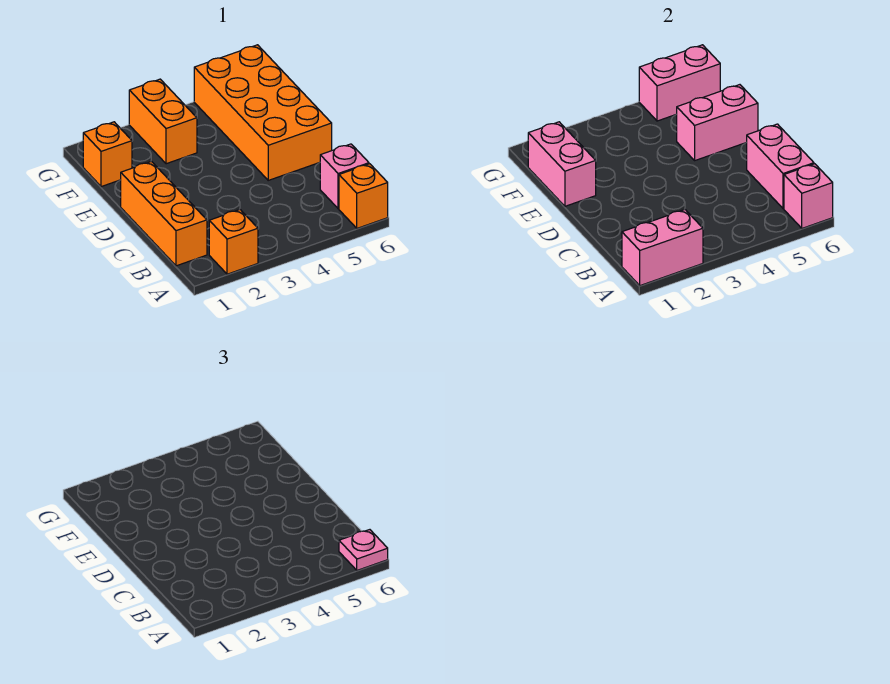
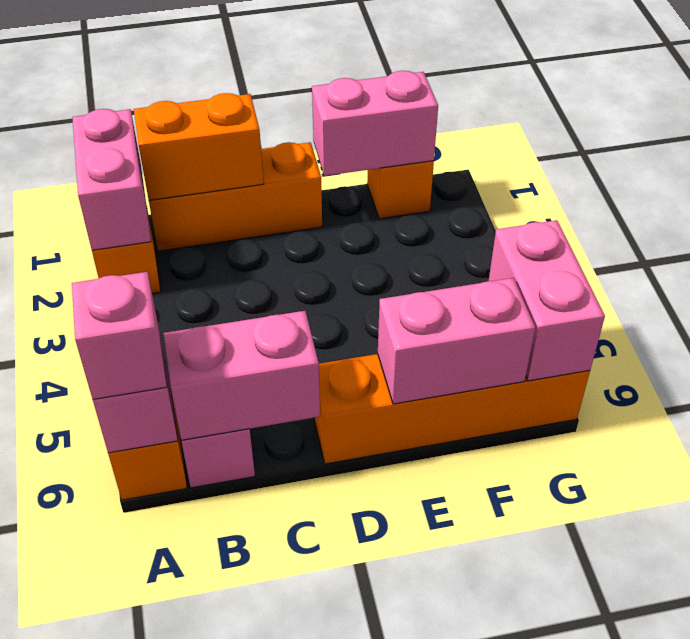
pink plate A6 level 3 -> pink brick A6 level 3
orange brick D5:G6 level 1 -> orange brick D6:G6 level 1
pink brick E5:E6 level 2 -> pink brick E6:F6 level 2
orange brick F3:G3 level 1 -> orange brick B1:C1 level 2

